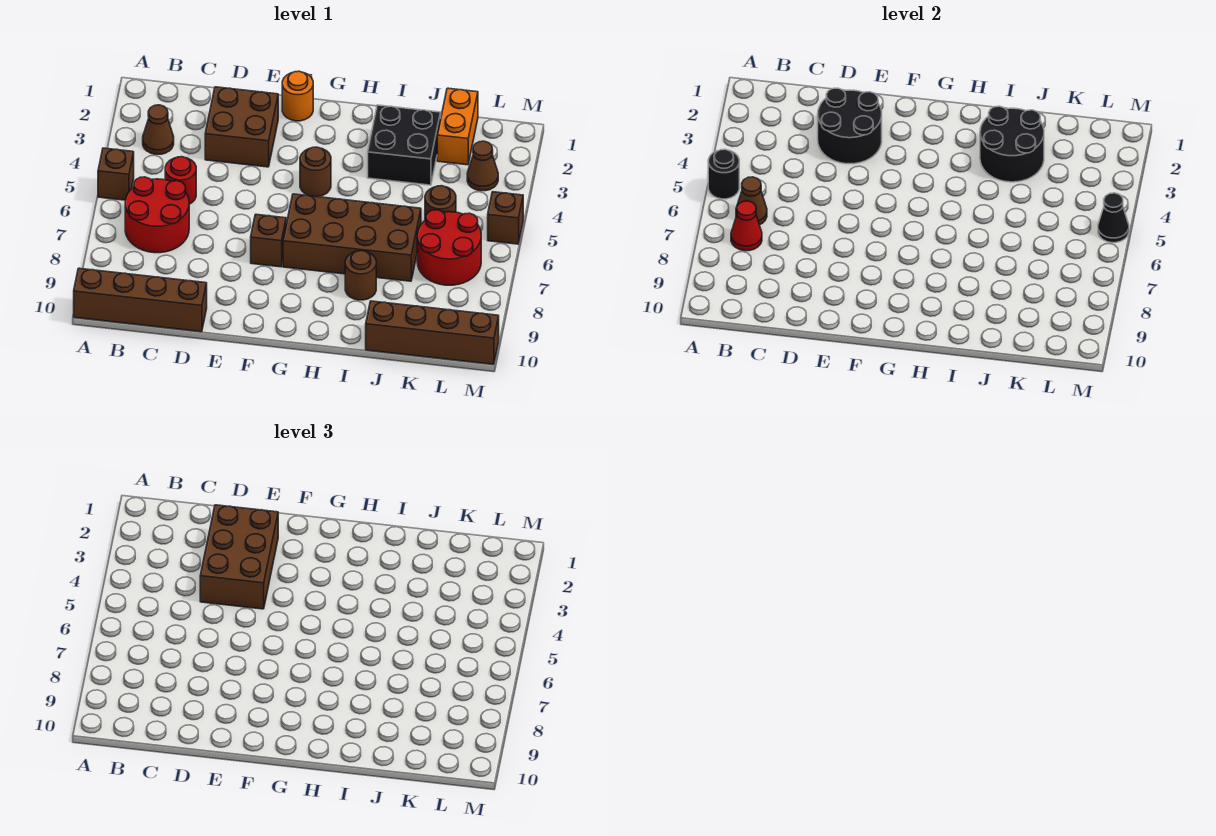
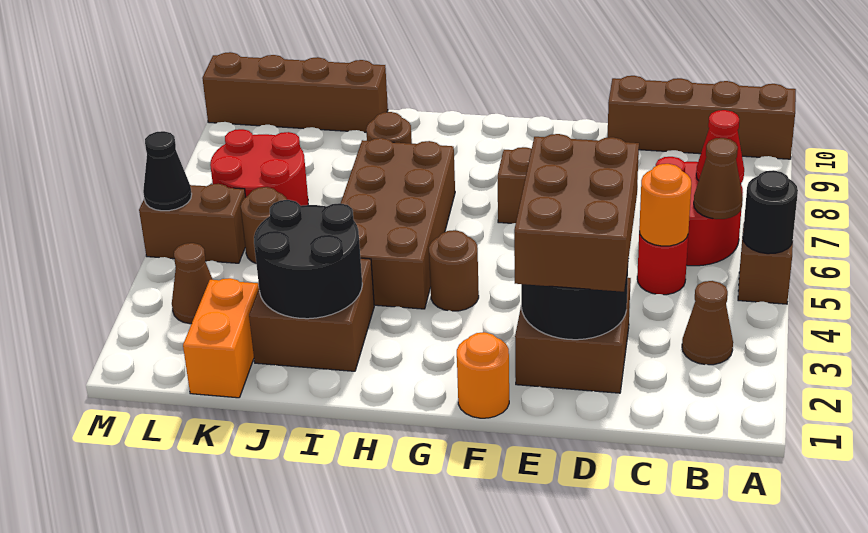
none -> orange round brick C5 level 2
brown brick G6:J7 level 1 -> brown brick H4:I7 level 1
black brick I2:J3 level 1 -> brown brick I2:J3 level 1
brown brick M5 level 1 -> brown brick L5:M5 level 1

